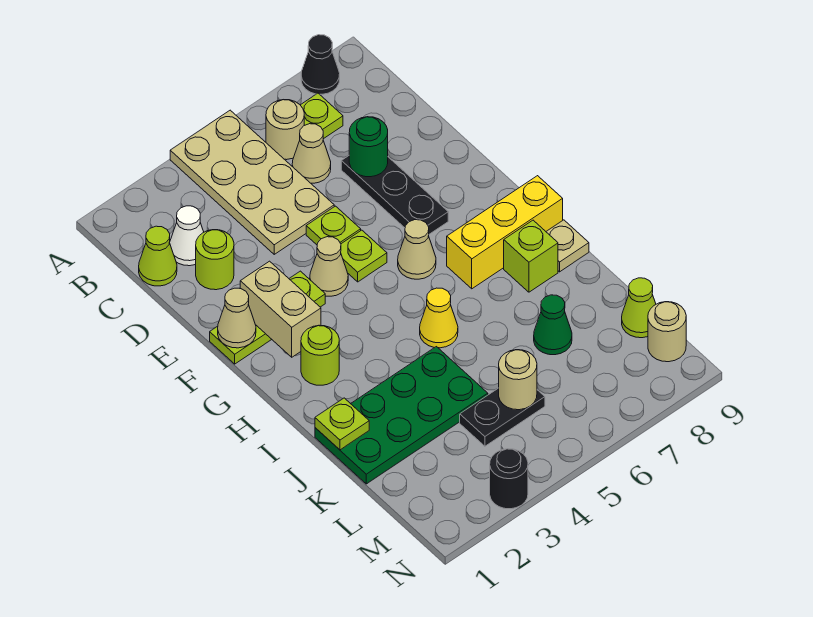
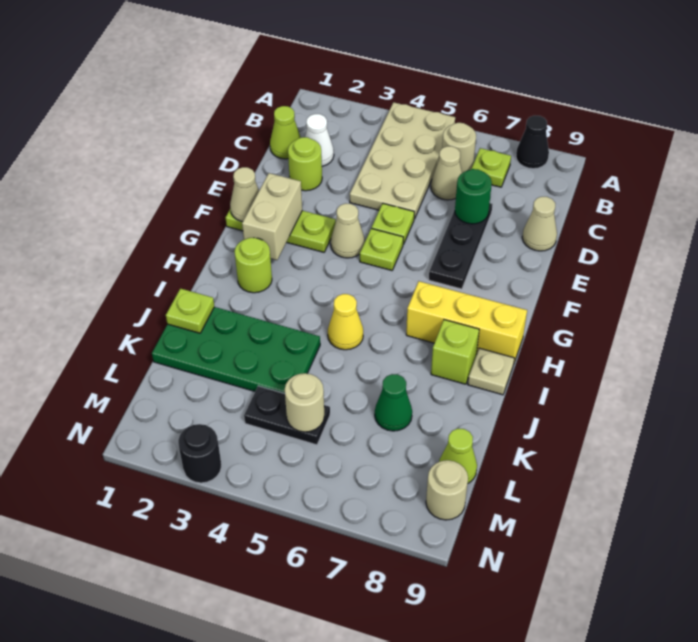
tan cone G6 level 1 -> tan cone D9 level 1

